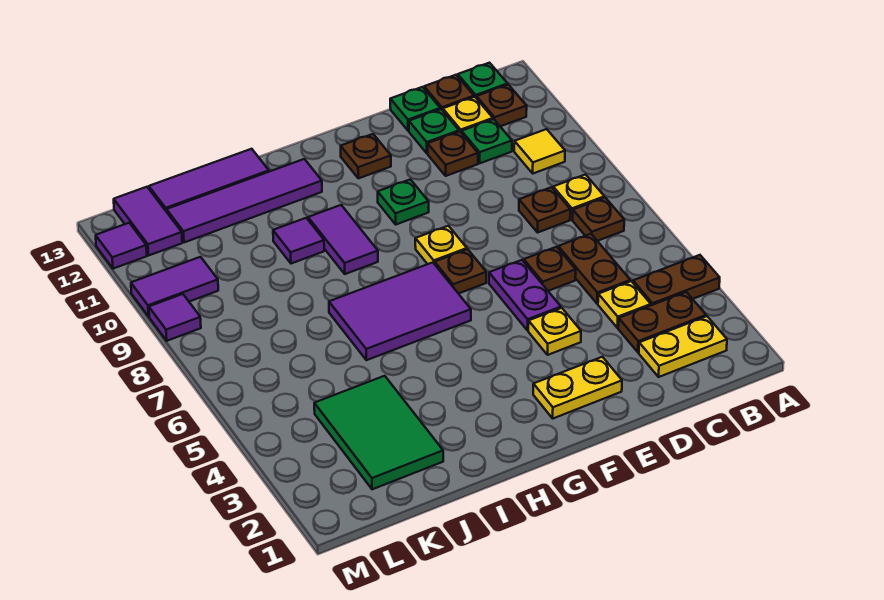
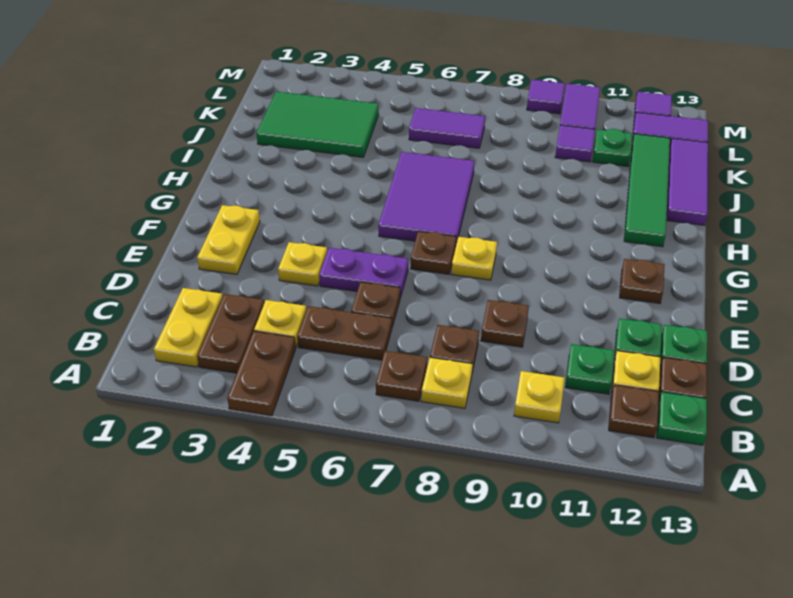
yellow tile B10 level 1 -> yellow plate B10 level 1
brown plate D11 level 1 -> brown plate D9 level 1
green plate F10 level 1 -> green plate K11 level 1
purple tile H9:H10 level 1 -> purple tile K6:K7 level 1
purple tile H12:K12 level 1 -> green tile H12:K12 level 1
purple tile I10 level 1 -> purple tile K10 level 1

